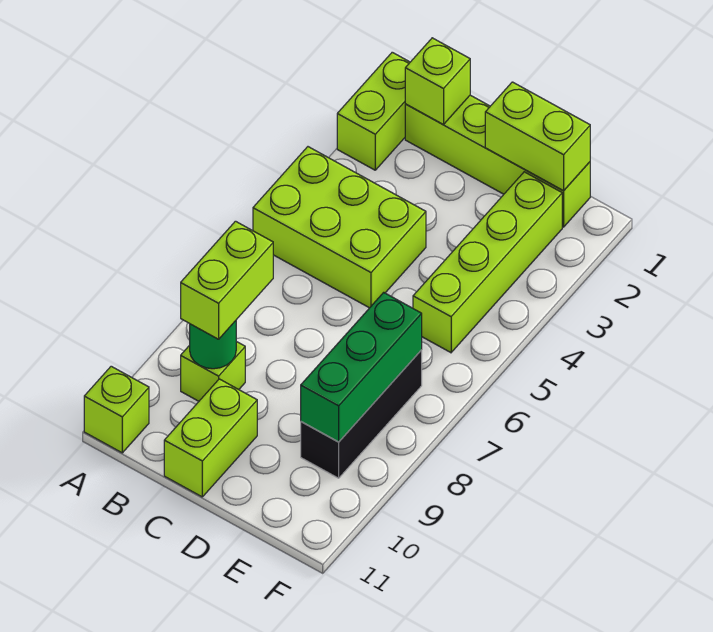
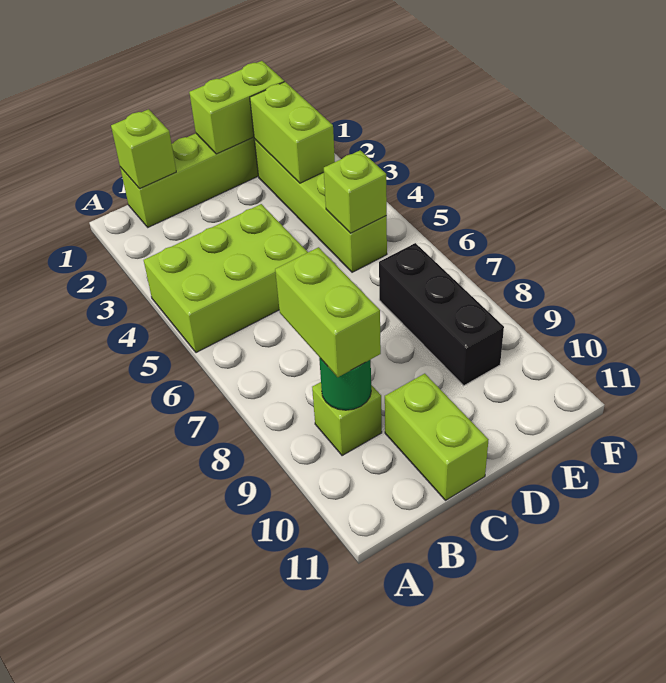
lime brick A1:A2 level 1 -> lime brick E2:E3 level 2
lime brick A11 level 1 -> lime brick E5 level 2
green brick E7:E9 level 2 -> none

